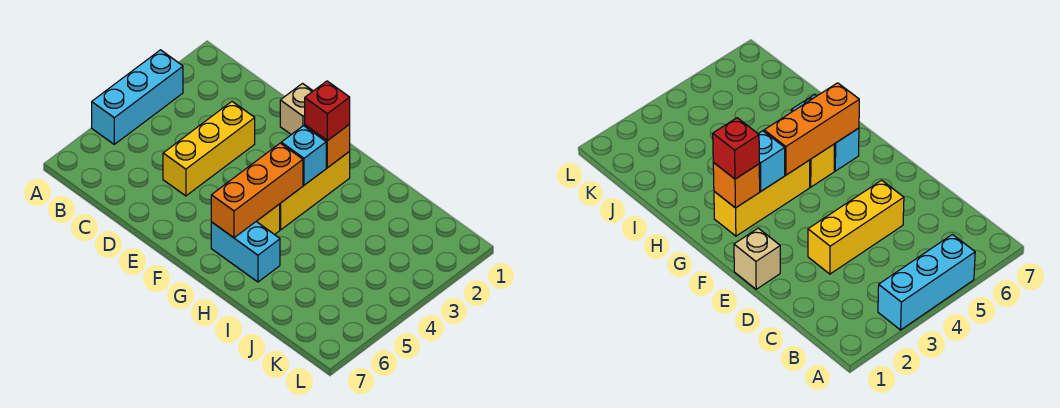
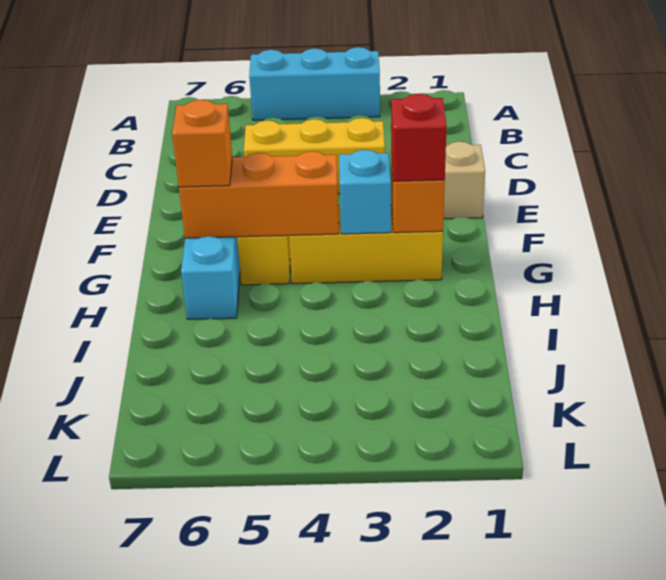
none -> orange brick G6 level 3

